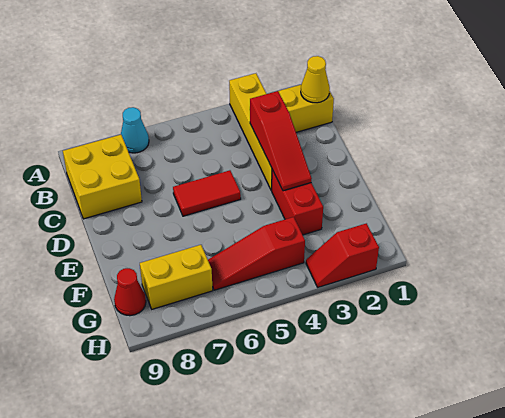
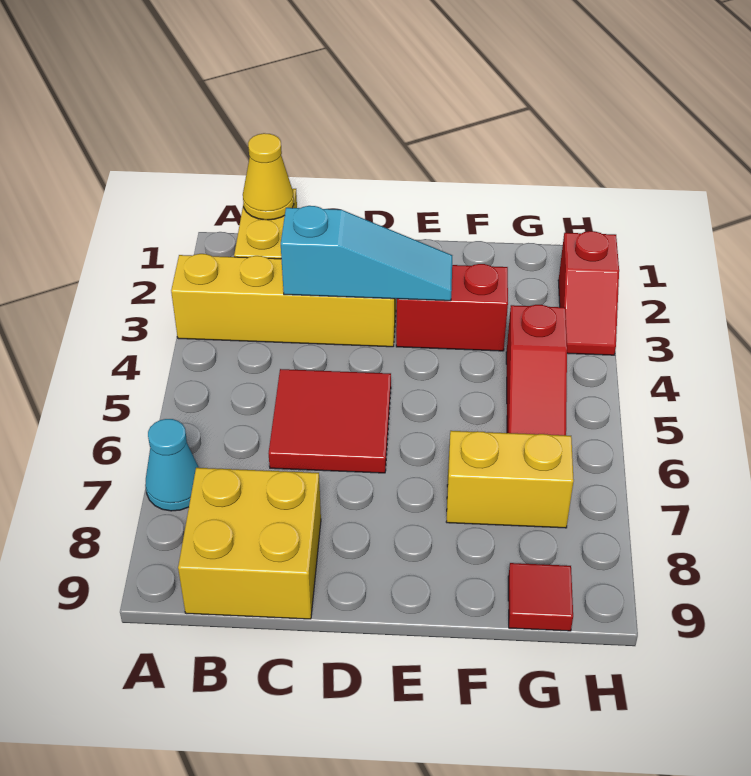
red slope C3:E3 level 2 top C -> cyan slope C3:E3 level 2 top C
red tile D5:D6 level 1 -> red tile C5:D6 level 1
yellow brick G7:G8 level 1 -> yellow brick F7:G7 level 1
red cone G9 level 1 -> red tile G9 level 1

